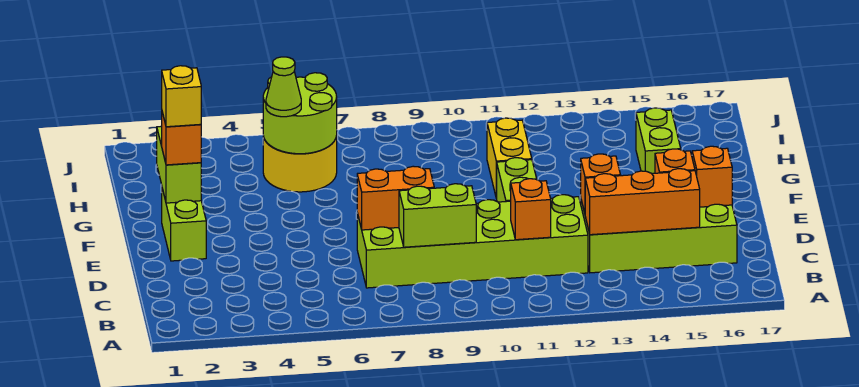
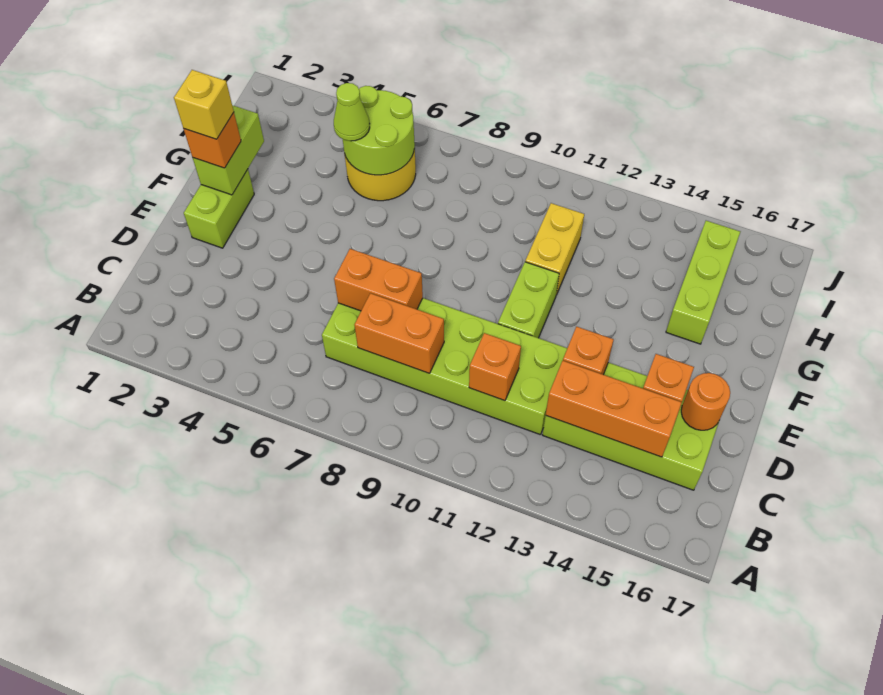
lime brick C8:C9 level 2 -> orange brick C8:C9 level 2
orange brick D16 level 2 -> orange round brick D16 level 2
lime brick G15:H15 level 1 -> lime brick G15:I15 level 1

